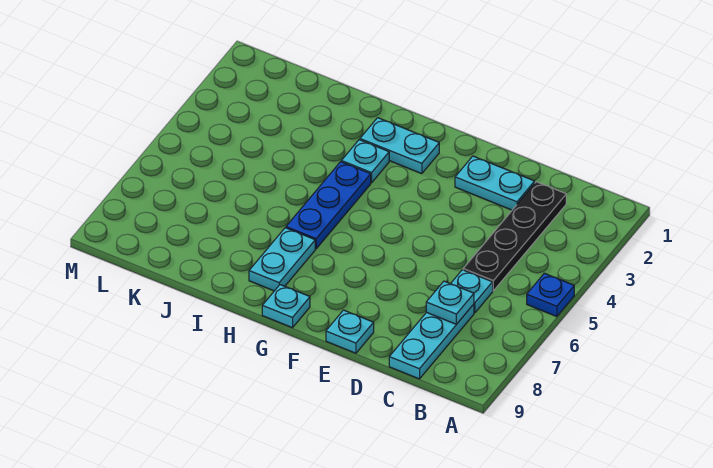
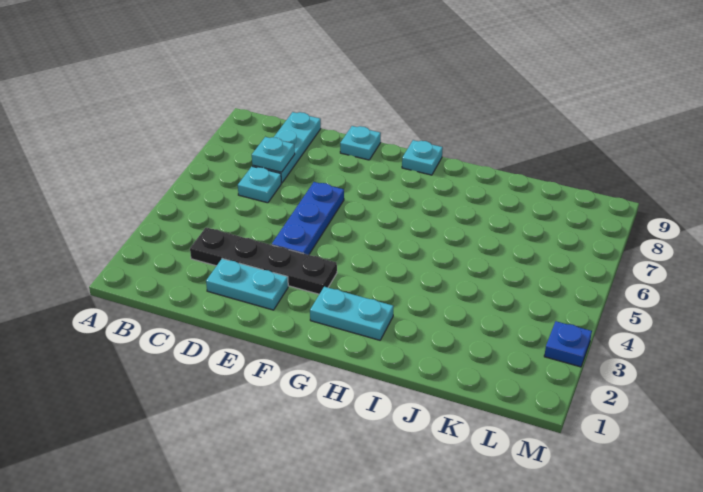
blue plate A5 level 1 -> blue plate M3 level 1
black plate C2:C5 level 1 -> black plate C3:F3 level 1
cyan plate H3 level 1 -> none
blue plate H4:H6 level 1 -> blue plate E4:E6 level 1
cyan plate H7:H8 level 1 -> none

